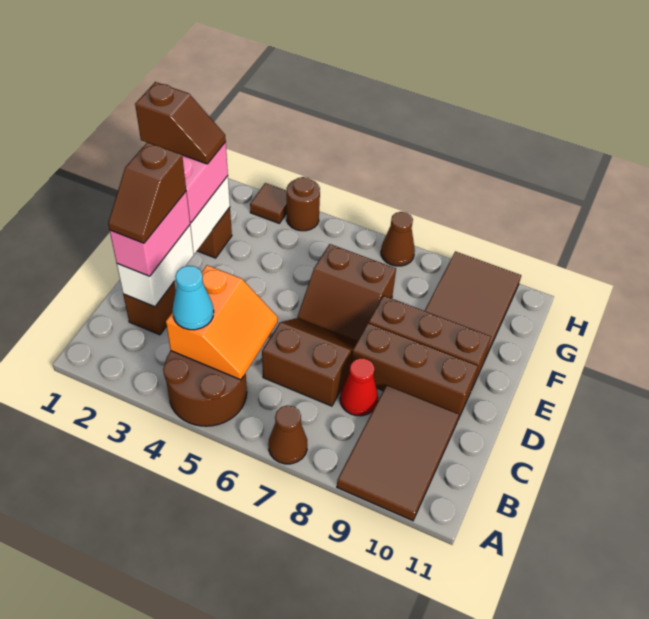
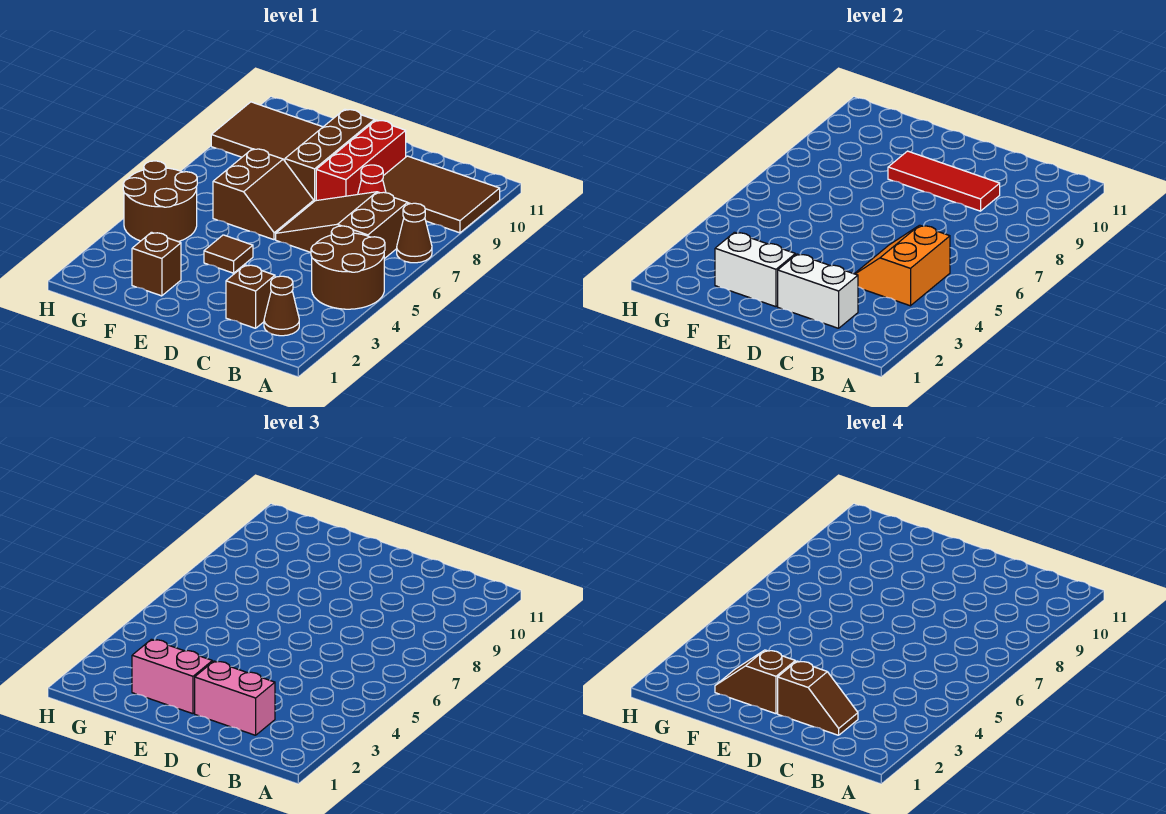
orange slope B4:C5 level 2 top 4 -> orange slope B4:C5 level 2 top B
cyan cone B4 level 3 -> none
brown slope C6:D7 level 1 top C -> brown slope B6:D7 level 1 top B
none -> red tile C9:E9 level 2
brown brick D8:D10 level 1 -> red brick D8:D10 level 1
brown slope F1:F2 level 4 top 1 -> brown slope E2:F2 level 4 top E
brown tile H3 level 1 -> brown tile E4 level 1
brown round brick H4 level 1 -> brown round brick G4:H5 level 1
brown cone H7 level 1 -> brown cone B2 level 1

